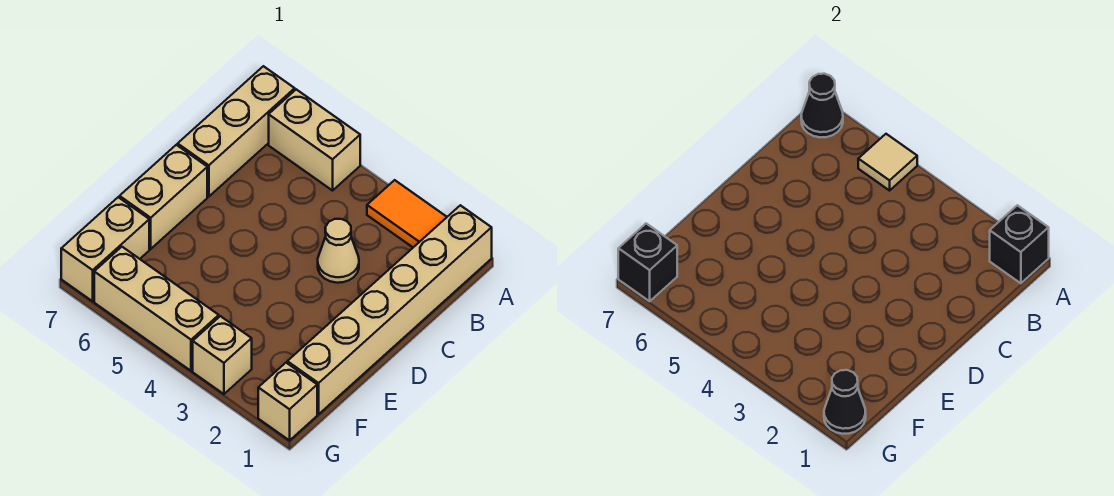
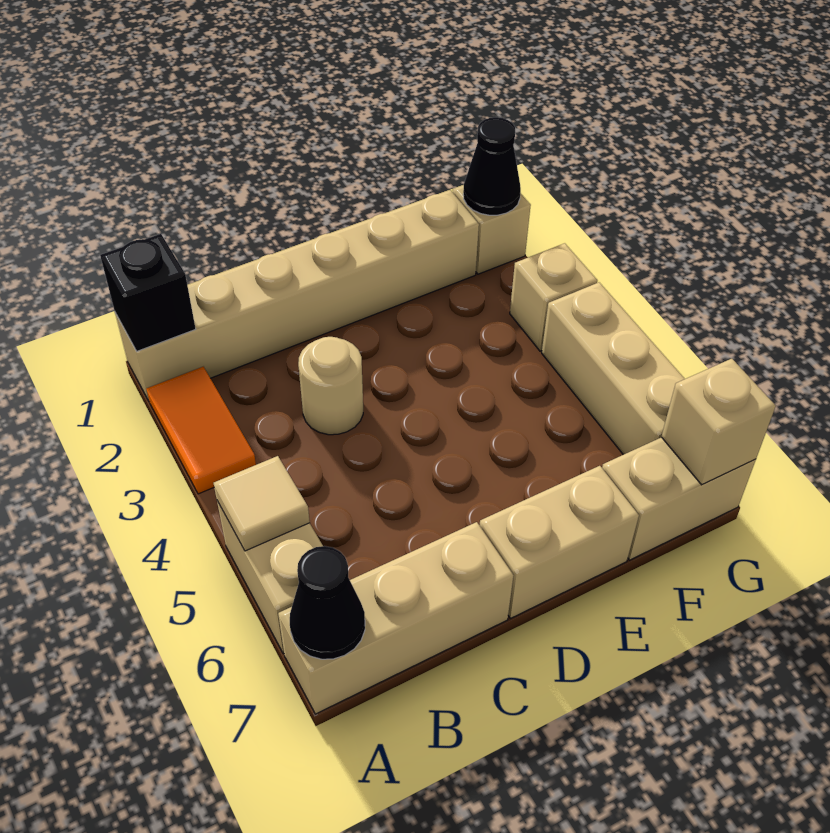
tan cone C3 level 1 -> tan round brick C3 level 1
black brick G7 level 2 -> tan brick G7 level 2

